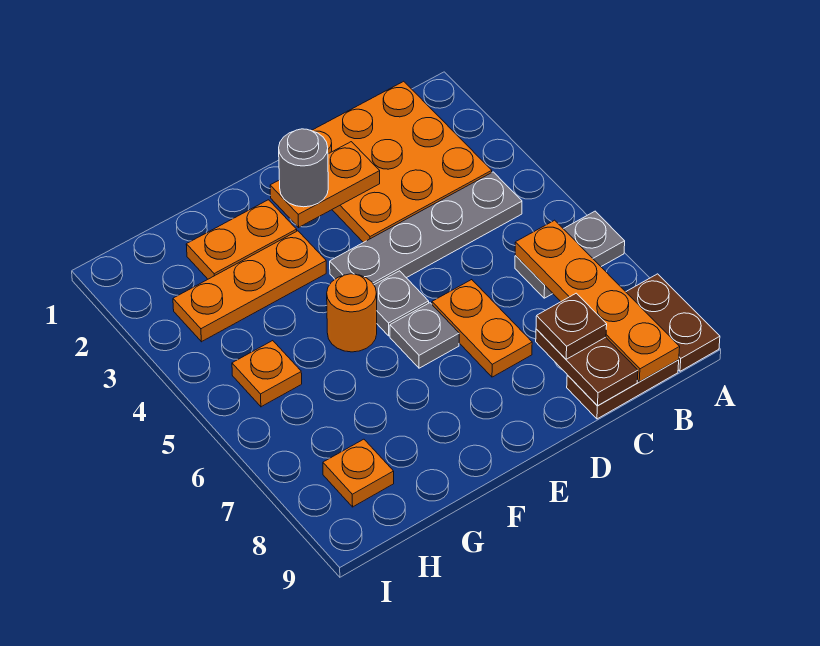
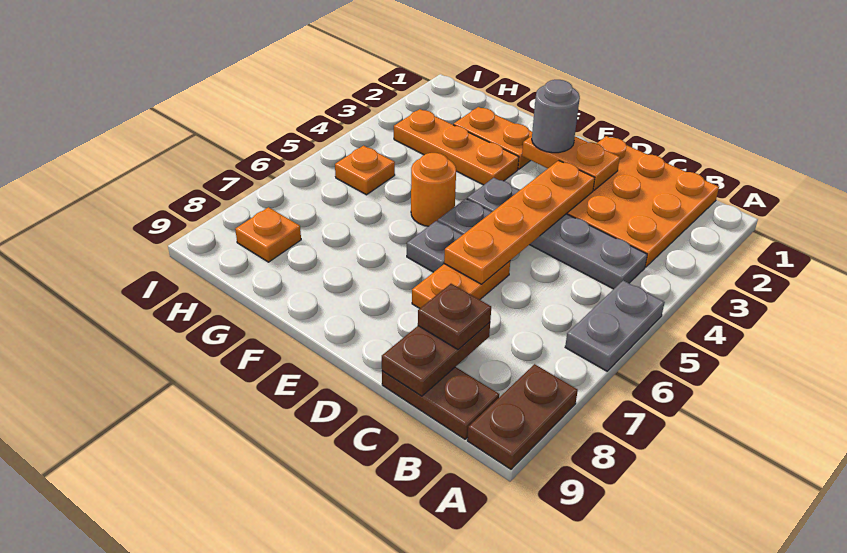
grey plate A6:B6 level 1 -> grey plate A5:A6 level 1
orange plate B6:B9 level 2 -> orange plate D3:D6 level 2

